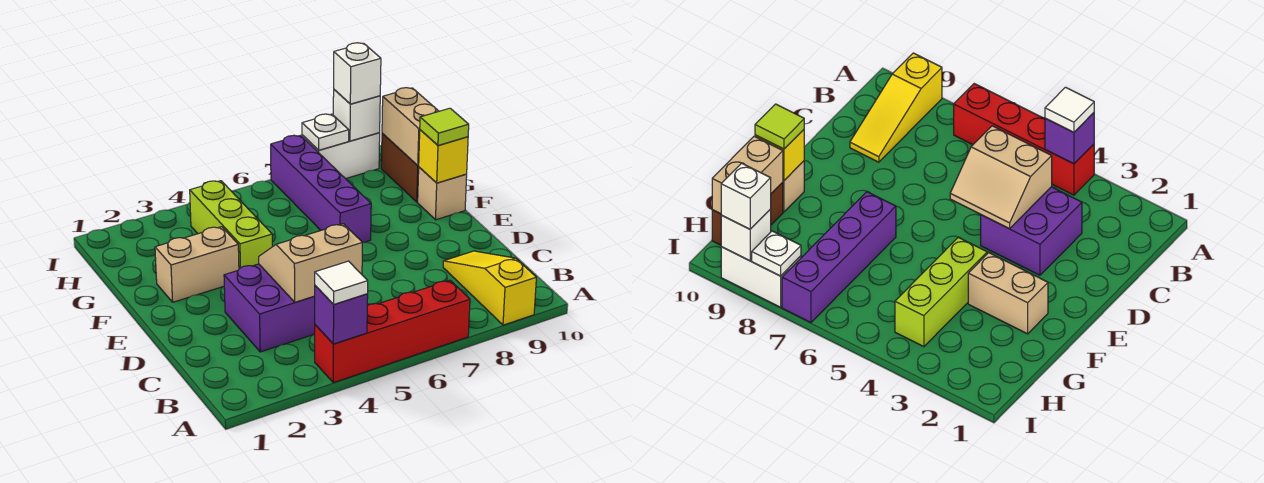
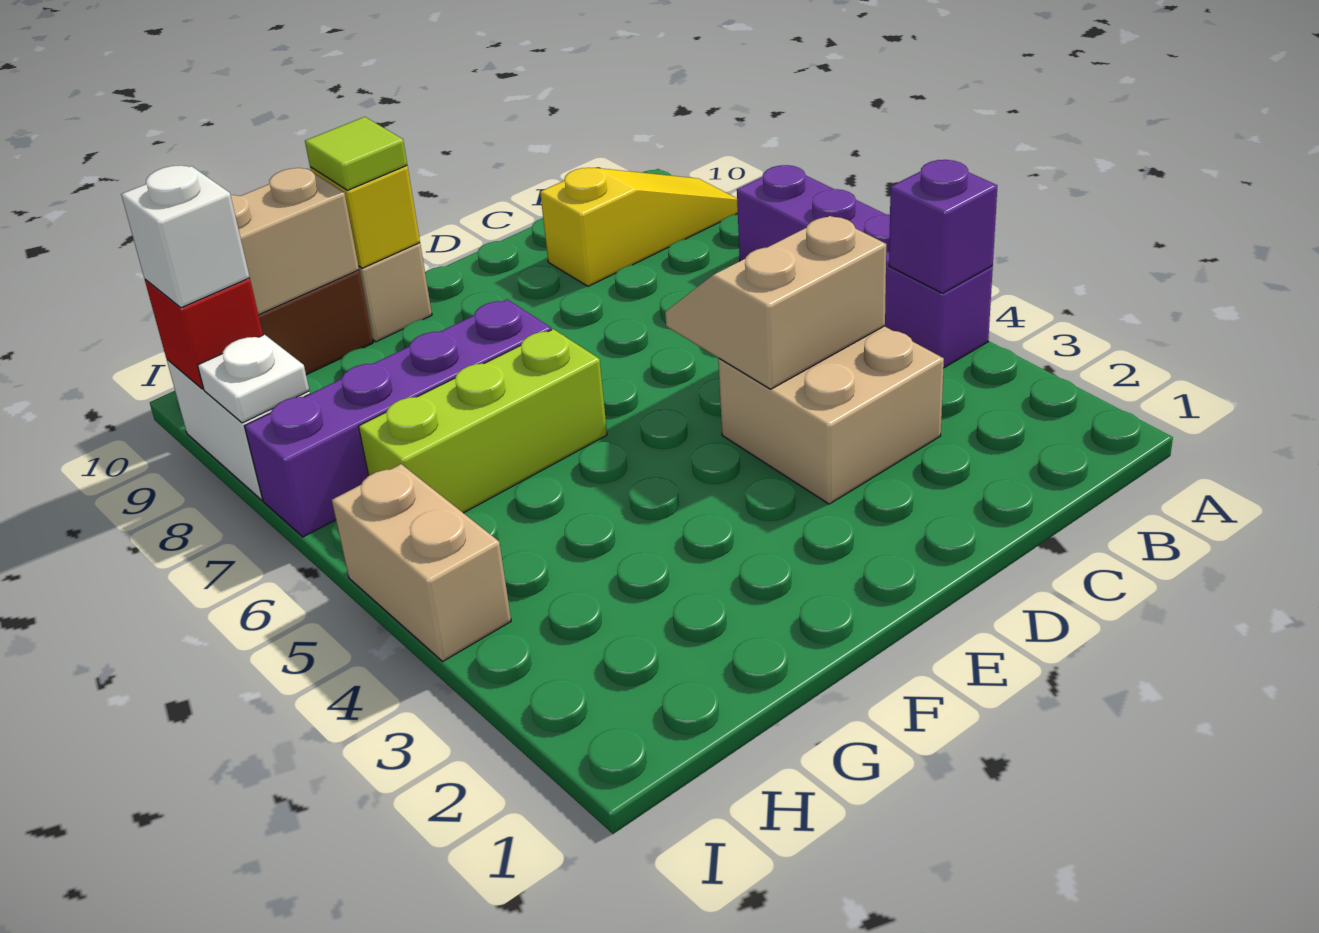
red brick A4:A7 level 1 -> purple brick A4:A7 level 1
white tile A4 level 3 -> none
yellow slope A9:C9 level 1 top A -> yellow slope A9:C9 level 1 top C
purple brick C3:D4 level 1 -> tan brick C3:D4 level 1
tan slope C4:D5 level 2 top C -> tan slope C4:D5 level 2 top 4
tan brick F2:F3 level 1 -> tan brick I4:I5 level 1
lime brick F4:H4 level 1 -> lime brick F6:H6 level 1
white brick I9 level 2 -> red brick I9 level 2

